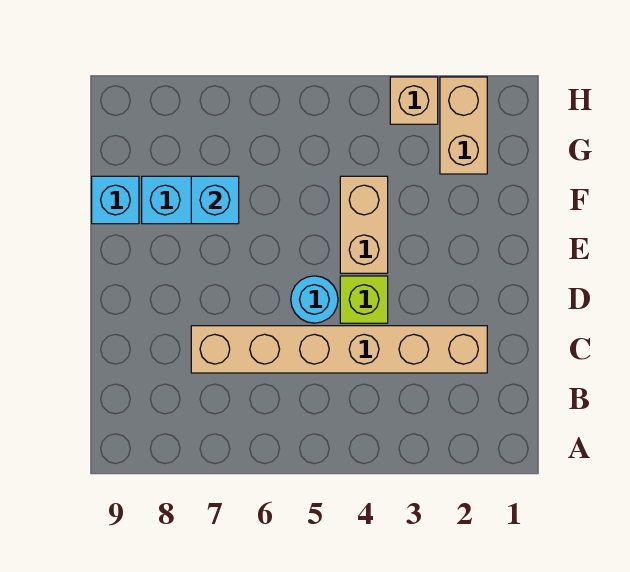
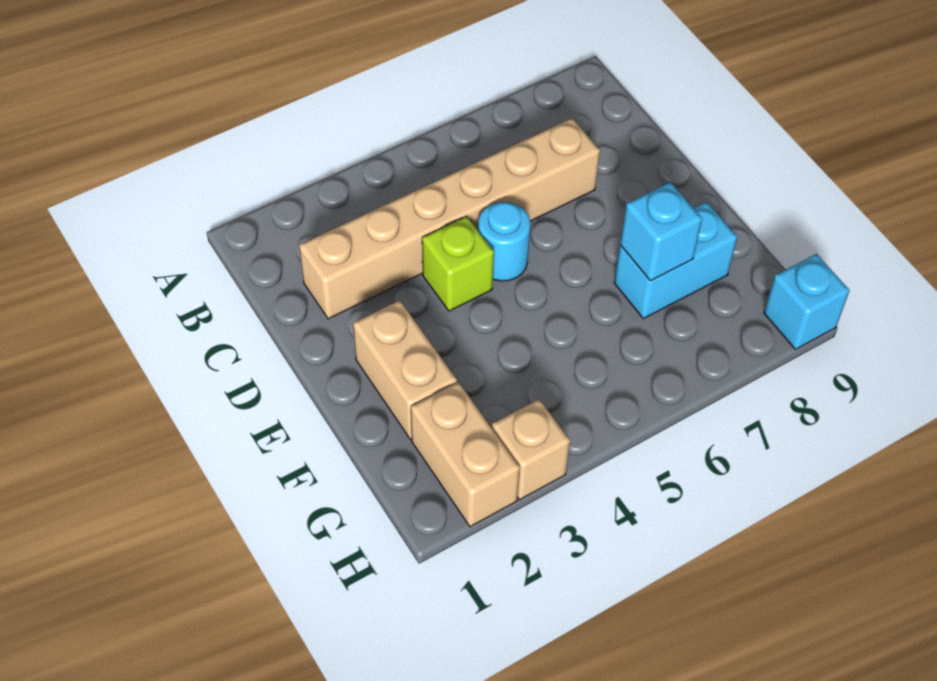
tan brick E4:F4 level 1 -> tan brick E2:F2 level 1
cyan brick F9 level 1 -> cyan brick H9 level 1

